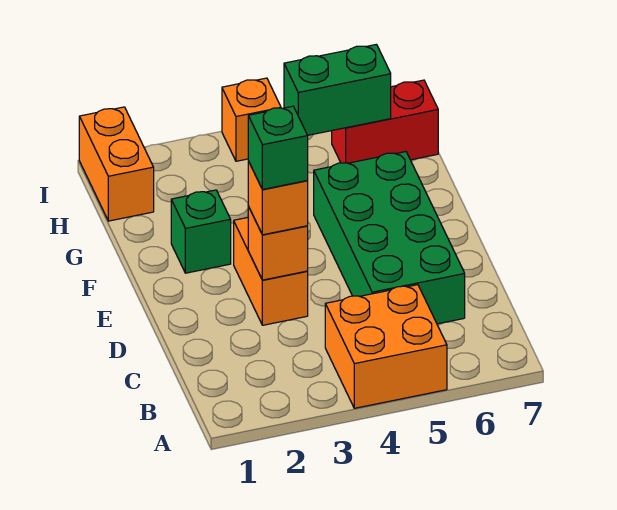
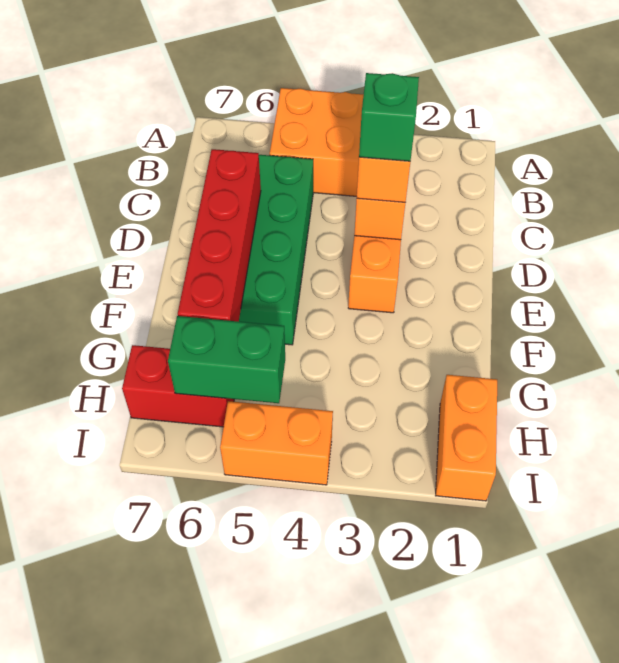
none -> red brick D6:G6 level 2
green brick F2 level 1 -> none
orange brick I4 level 1 -> orange brick I4:I5 level 1

